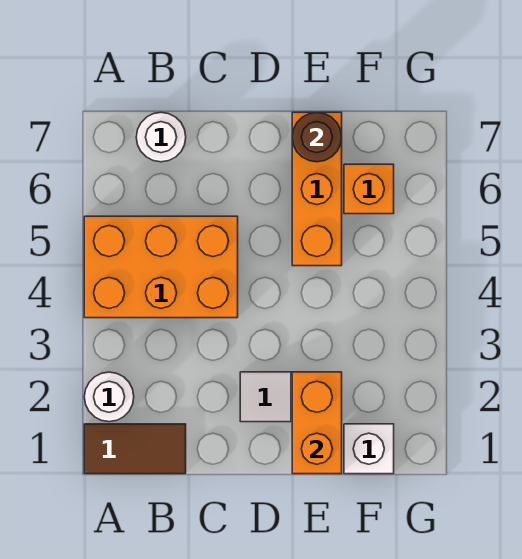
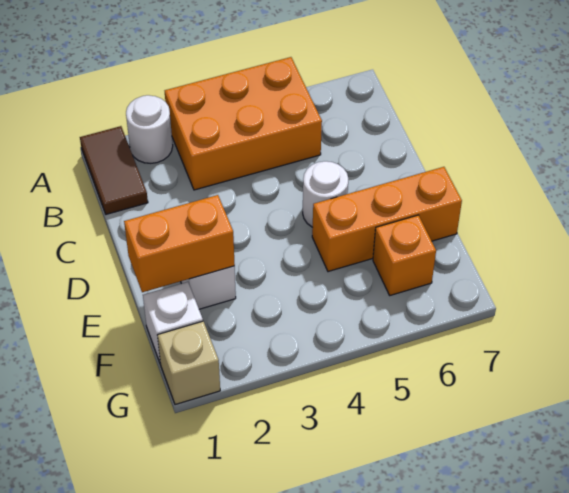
orange brick A4:C5 level 1 -> orange brick A3:B5 level 1
white round brick B7 level 1 -> white round brick D5 level 1
brown round brick E7 level 2 -> none
none -> tan brick G1 level 1

